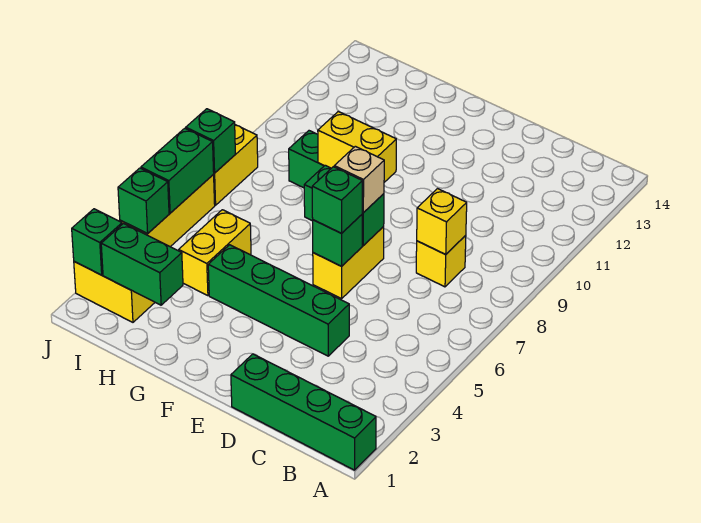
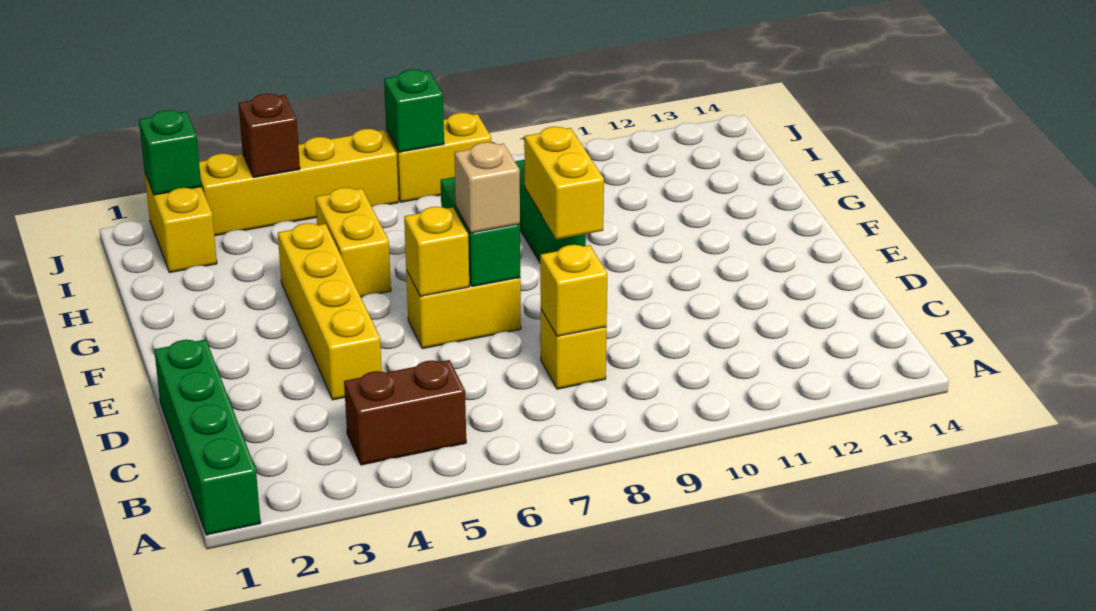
none -> brown brick B4:B5 level 1
green brick D4:G4 level 1 -> yellow brick D4:G4 level 1
green brick E6 level 2 -> yellow brick E6 level 2
green brick E6 level 3 -> none
green brick H2:I2 level 2 -> none
yellow brick H4:H5 level 1 -> yellow brick G5:H5 level 1
green brick J4 level 2 -> brown brick J4 level 2
green brick J5:J6 level 2 -> none

